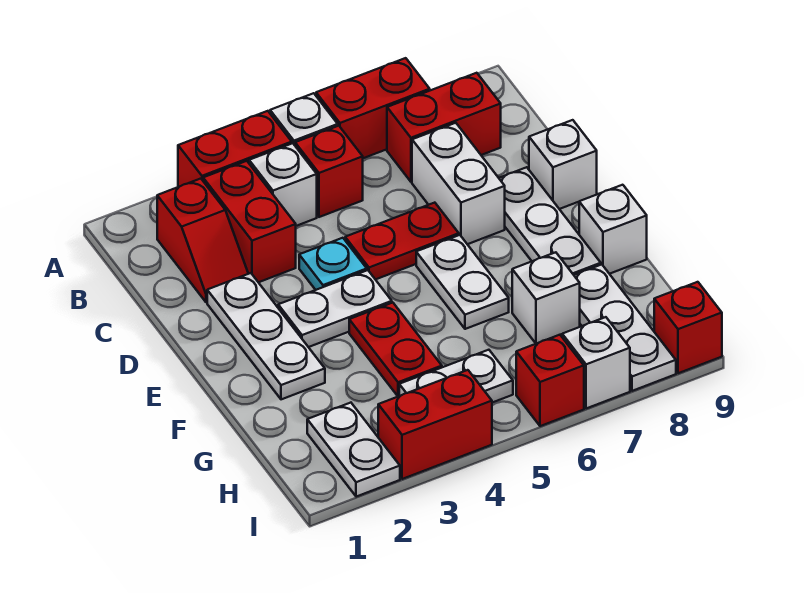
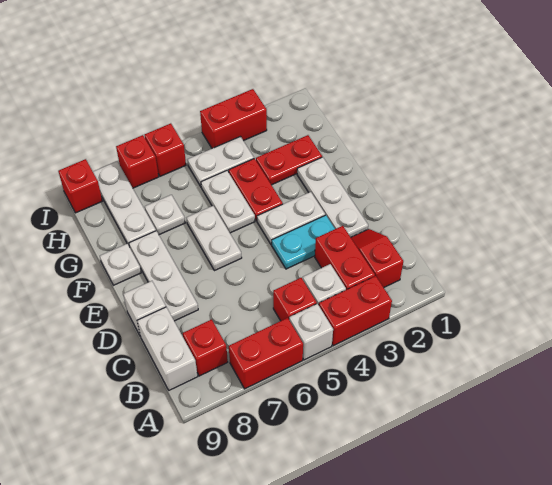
red brick B7:B8 level 1 -> red brick B8 level 1
white brick C7:D7 level 1 -> white brick B9:C9 level 1
cyan plate D4 level 1 -> cyan plate D3:D4 level 1
red plate D5:D6 level 1 -> red plate G2:G3 level 1
white brick F9 level 1 -> white plate F9 level 1
white brick G7 level 1 -> white plate G7 level 1
white plate H2:I2 level 1 -> white plate F5:G5 level 1
white brick I7 level 1 -> red brick I7 level 1

